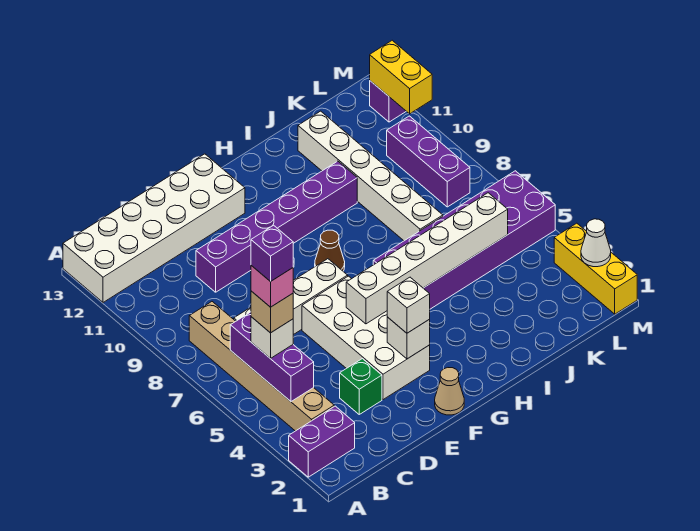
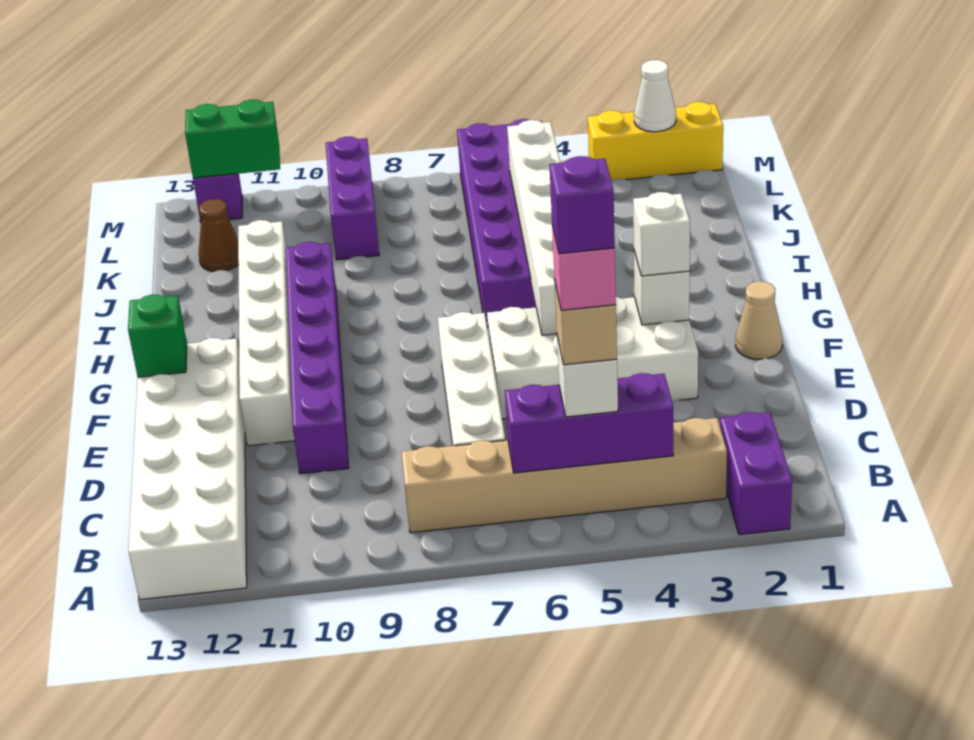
green brick D3 level 1 -> green brick F13 level 2
brown cone G8 level 1 -> brown cone K12 level 1
white brick J7:J12 level 1 -> white brick E11:J11 level 1
purple brick L8:L10 level 1 -> purple brick K9:M9 level 1
yellow brick M11:M12 level 2 -> green brick M11:M12 level 2

